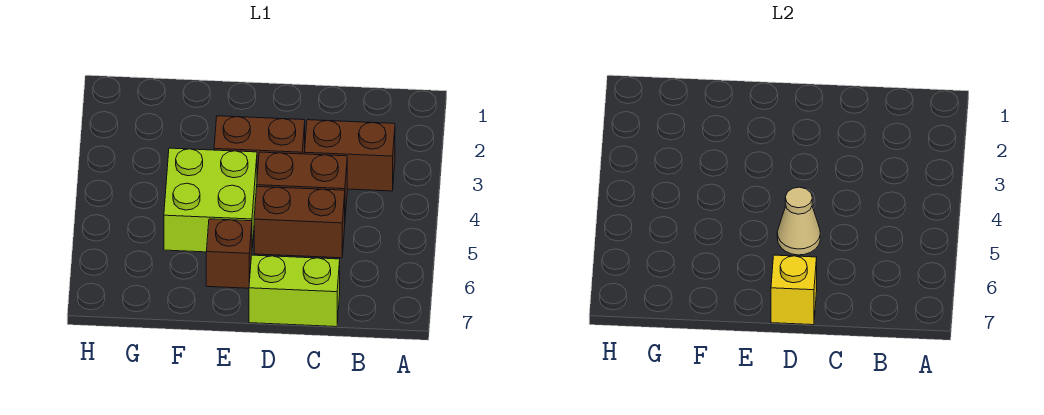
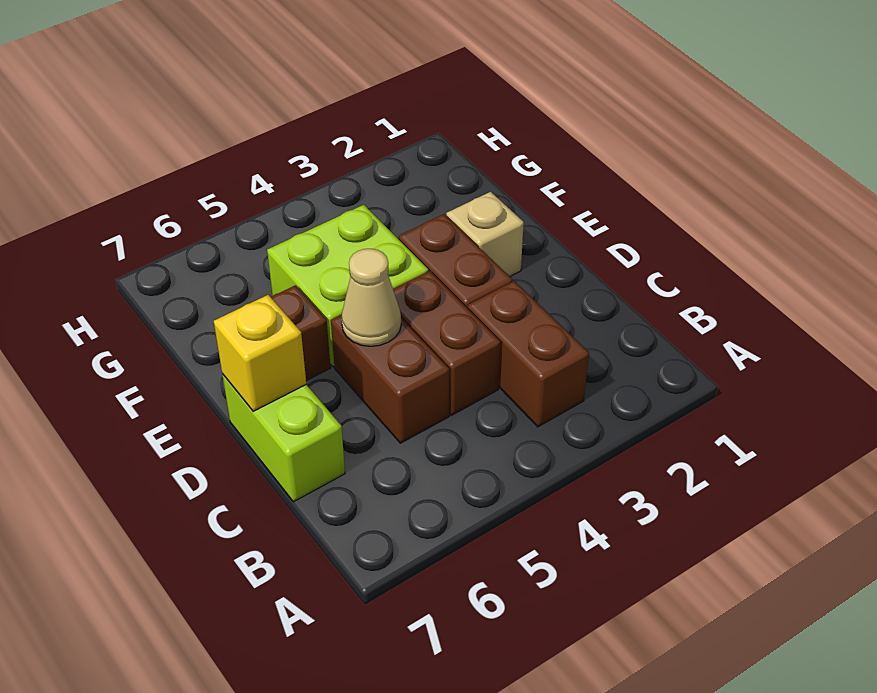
none -> tan brick E2 level 1

